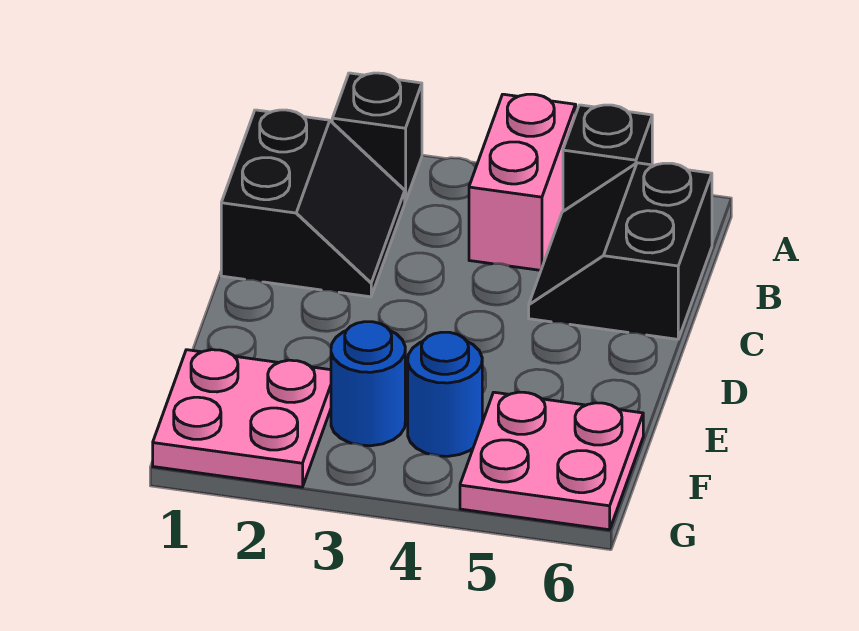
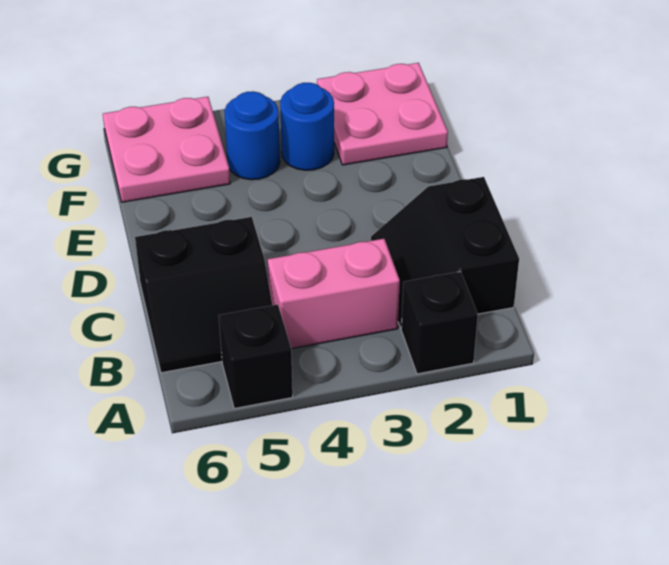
pink brick A4:B4 level 1 -> pink brick B3:B4 level 1
black slope B5:C6 level 1 top 6 -> black slope B5:C6 level 1 top C

